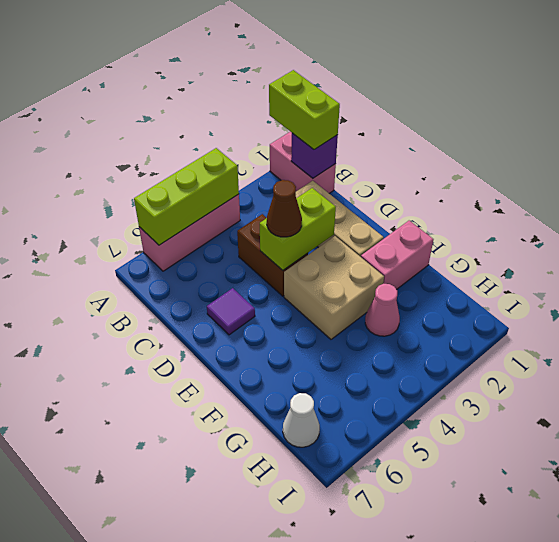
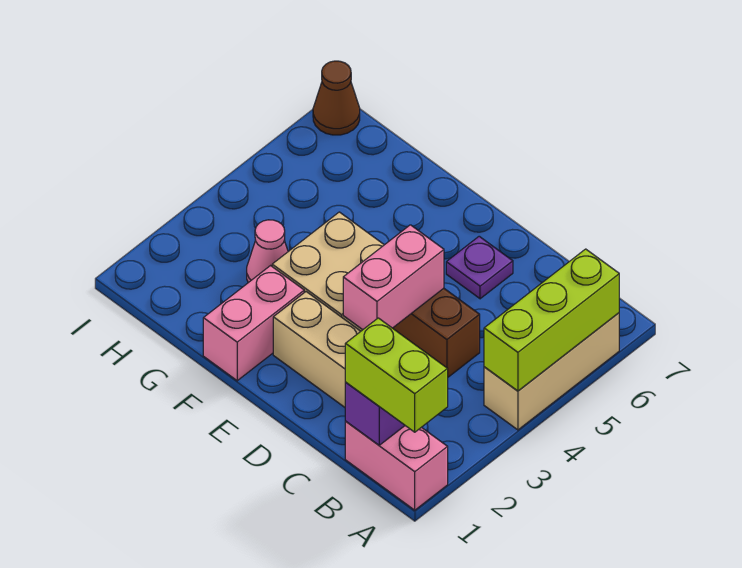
pink brick A4:A6 level 1 -> tan brick A4:A6 level 1
lime brick D3:D4 level 2 -> pink brick D3:D4 level 2
brown cone D4 level 3 -> brown cone I7 level 1
purple tile D6 level 1 -> purple plate D6 level 1
white cone H7 level 1 -> none

